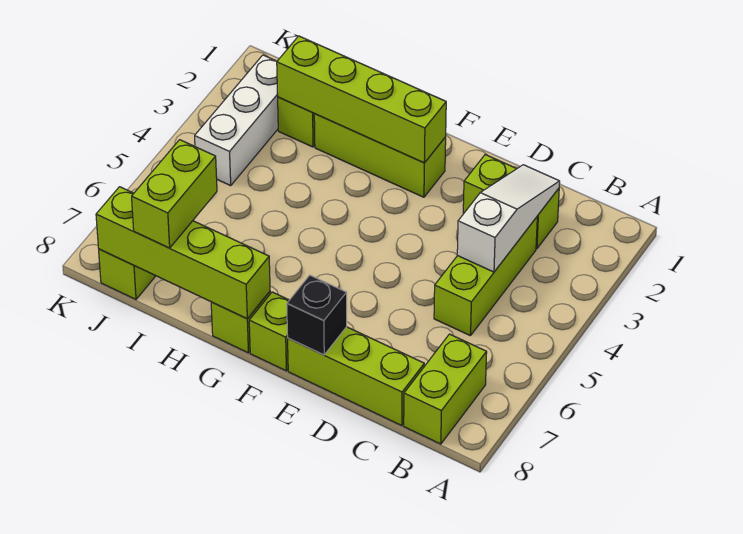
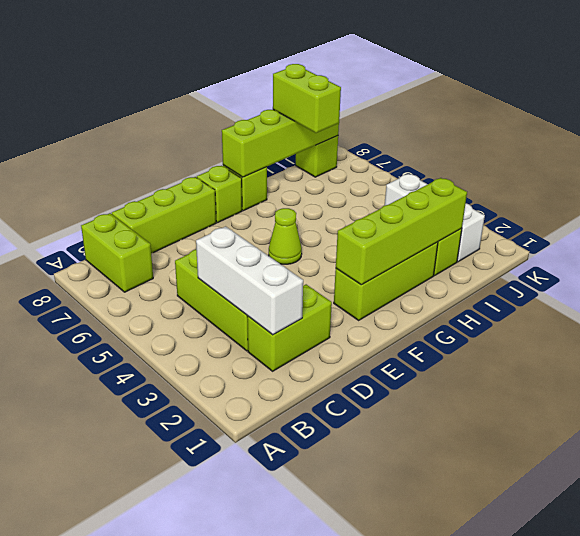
white slope C2:C4 level 2 top 4 -> white brick C2:C4 level 2
black brick E8 level 2 -> none
none -> lime cone F5 level 1

